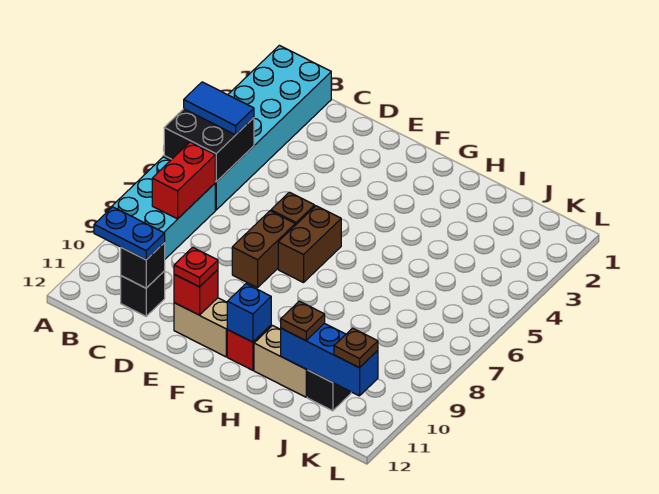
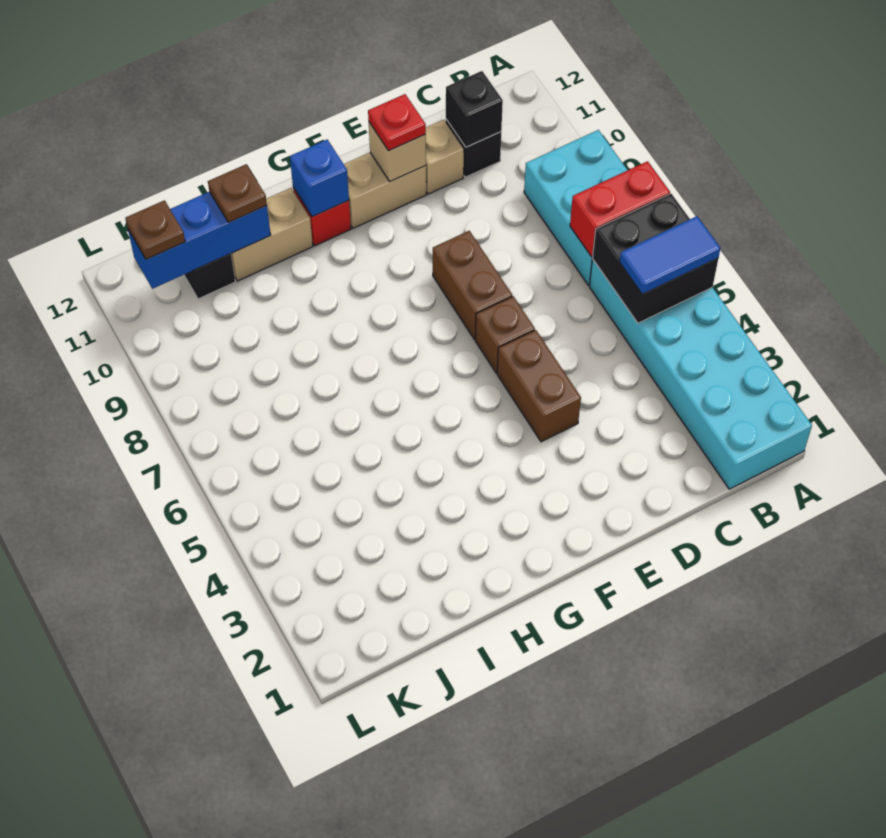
red brick B7:B8 level 2 -> red brick A7:B7 level 2
blue plate B11:C11 level 3 -> none
none -> tan brick D11 level 1
red brick E11 level 2 -> tan brick E11 level 2
brown brick F6:F7 level 1 -> brown brick E4:E5 level 1

